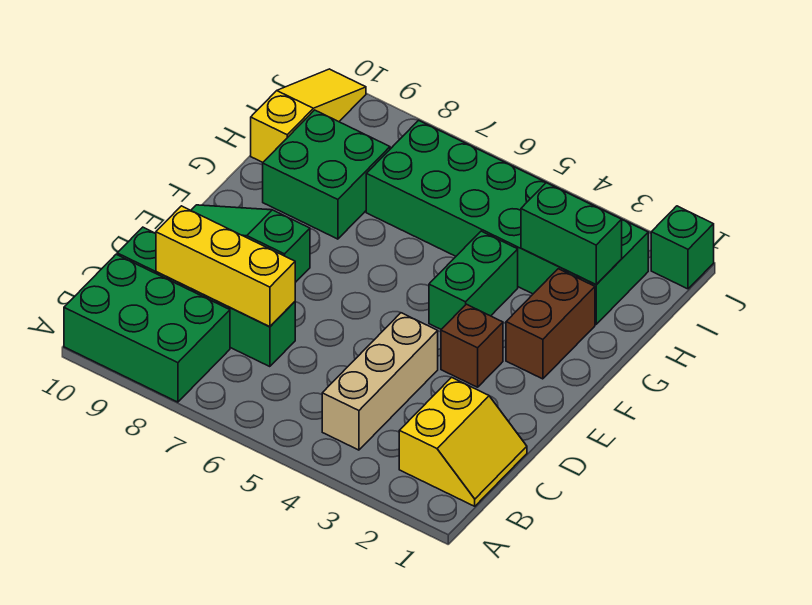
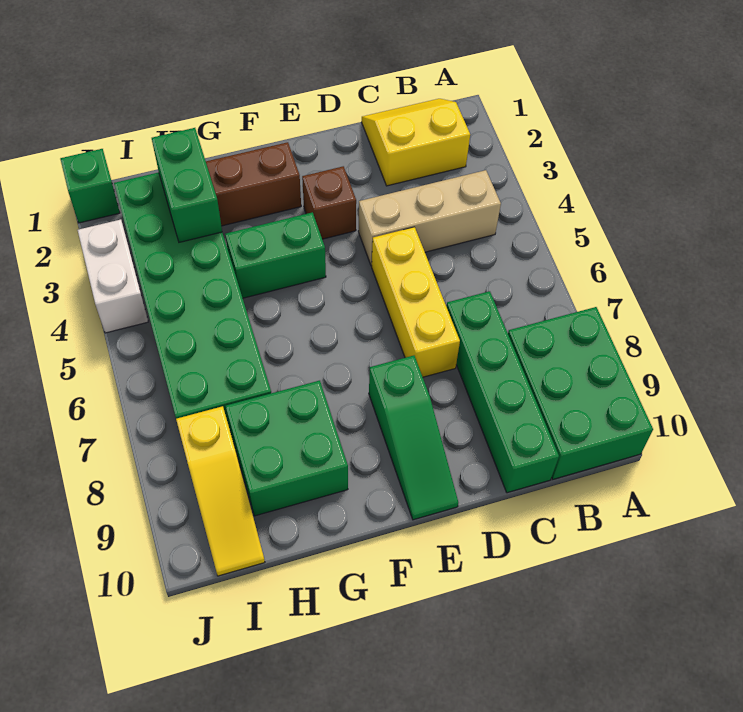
yellow brick C7:C9 level 2 -> yellow brick D5:D7 level 1
yellow slope H10:J10 level 1 top H -> yellow slope I8:I10 level 1 top 8
none -> white brick J3:J4 level 1

